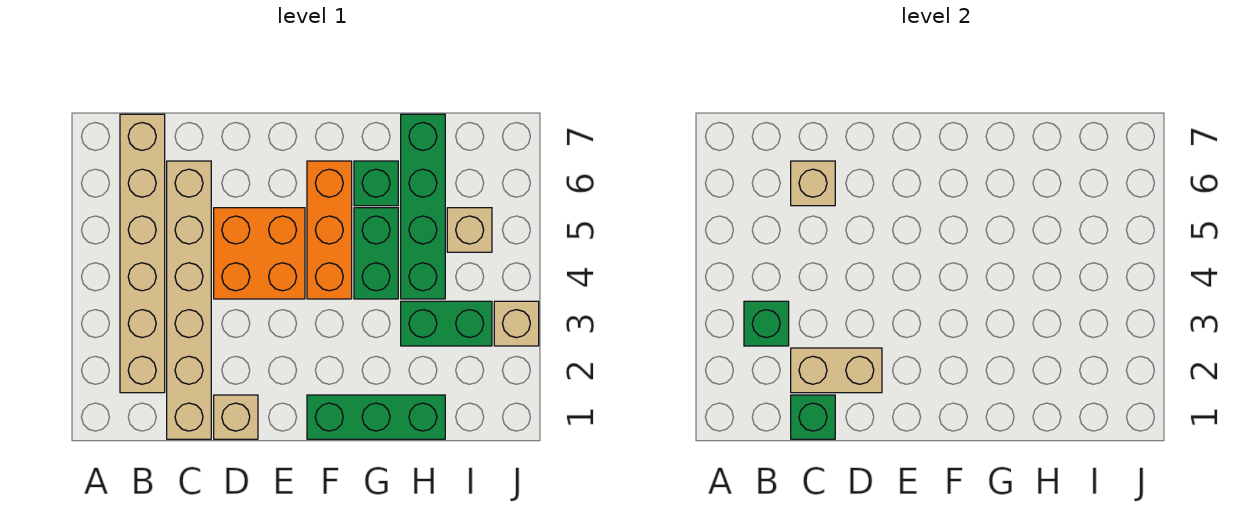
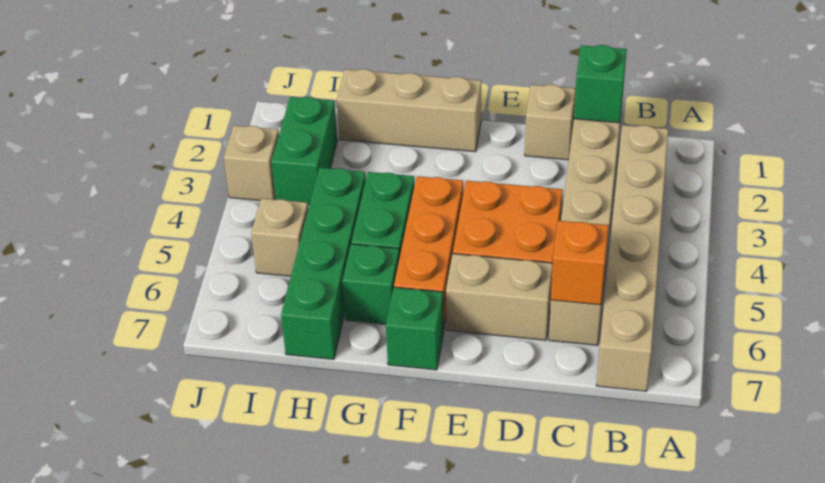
green brick B3 level 2 -> green brick F7 level 1
tan brick C2:D2 level 2 -> tan brick D6:E6 level 1
tan brick C6 level 2 -> orange brick C6 level 2
green brick F1:H1 level 1 -> tan brick F1:H1 level 1
green brick H3:I3 level 1 -> green brick I2:I3 level 1

